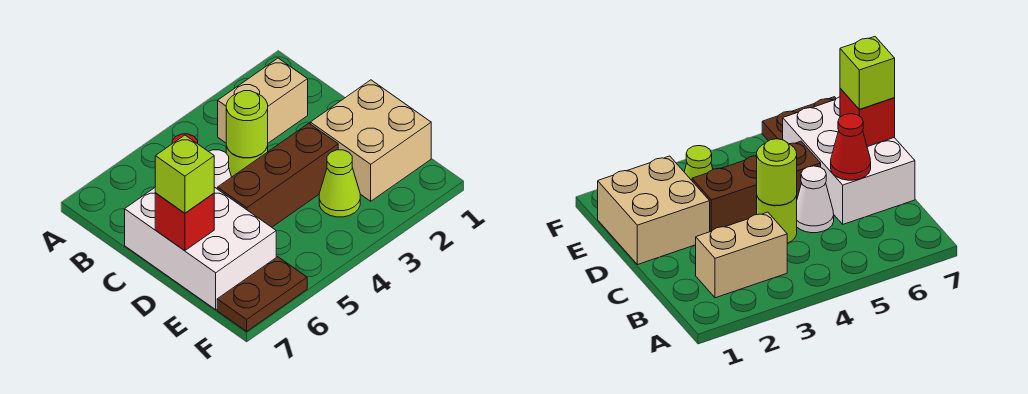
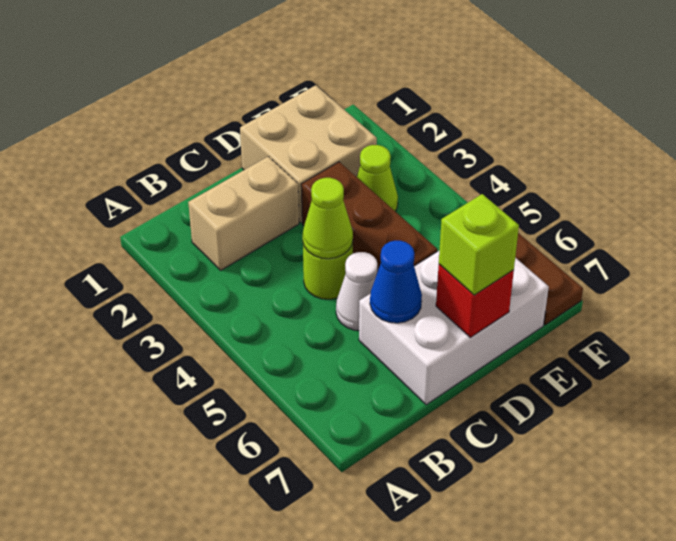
tan brick B2:B3 level 1 -> tan brick B2:C2 level 1
lime round brick C4 level 2 -> lime cone C4 level 2
red cone C6 level 2 -> blue cone C6 level 2

